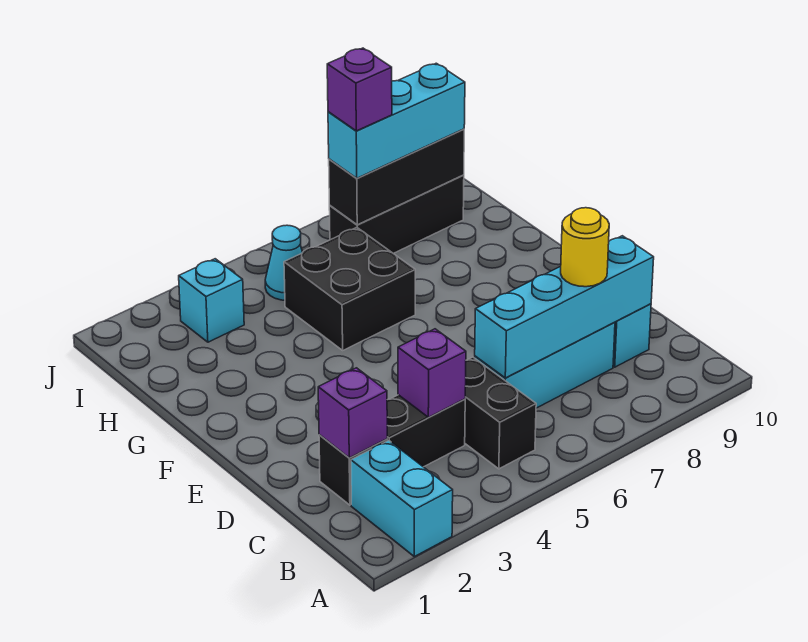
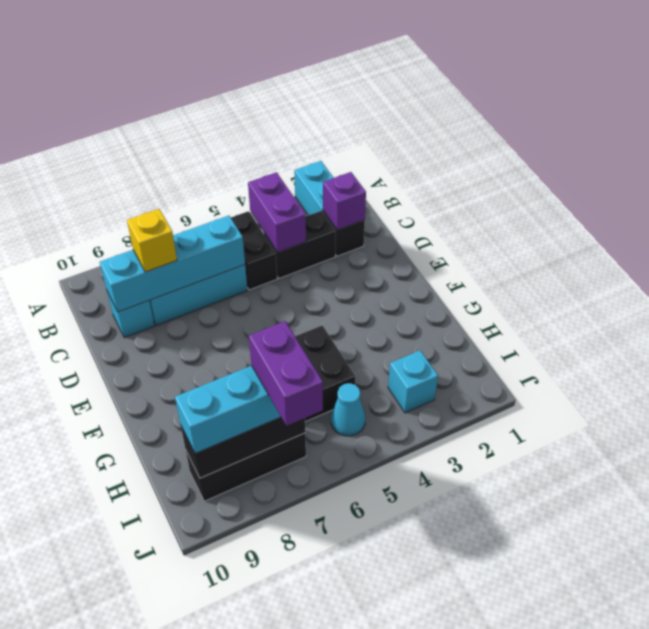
purple brick C4 level 2 -> purple brick B4:C4 level 2
yellow round brick C8 level 3 -> yellow brick C8 level 3
purple brick I7 level 4 -> purple brick I7:J7 level 4

